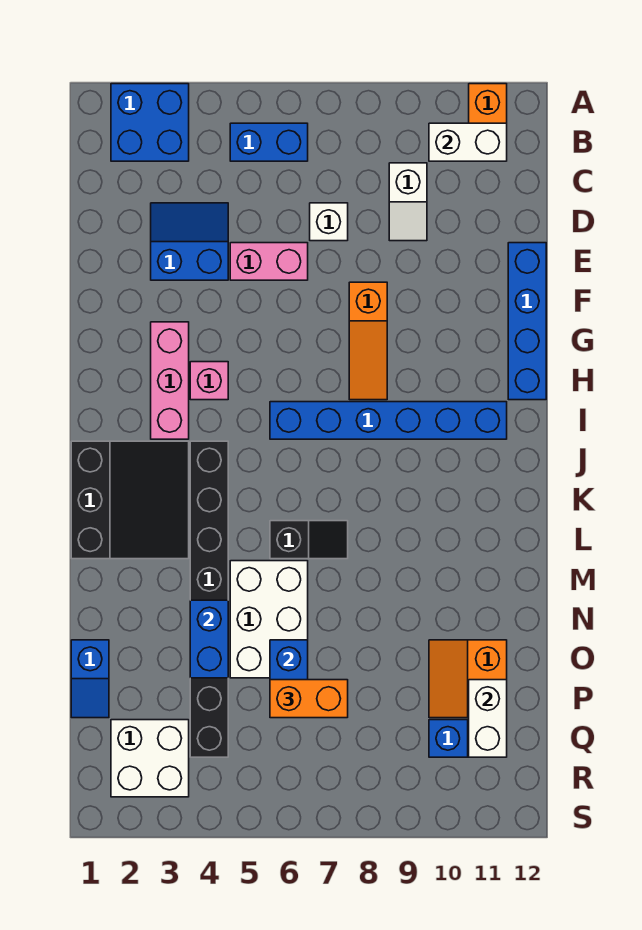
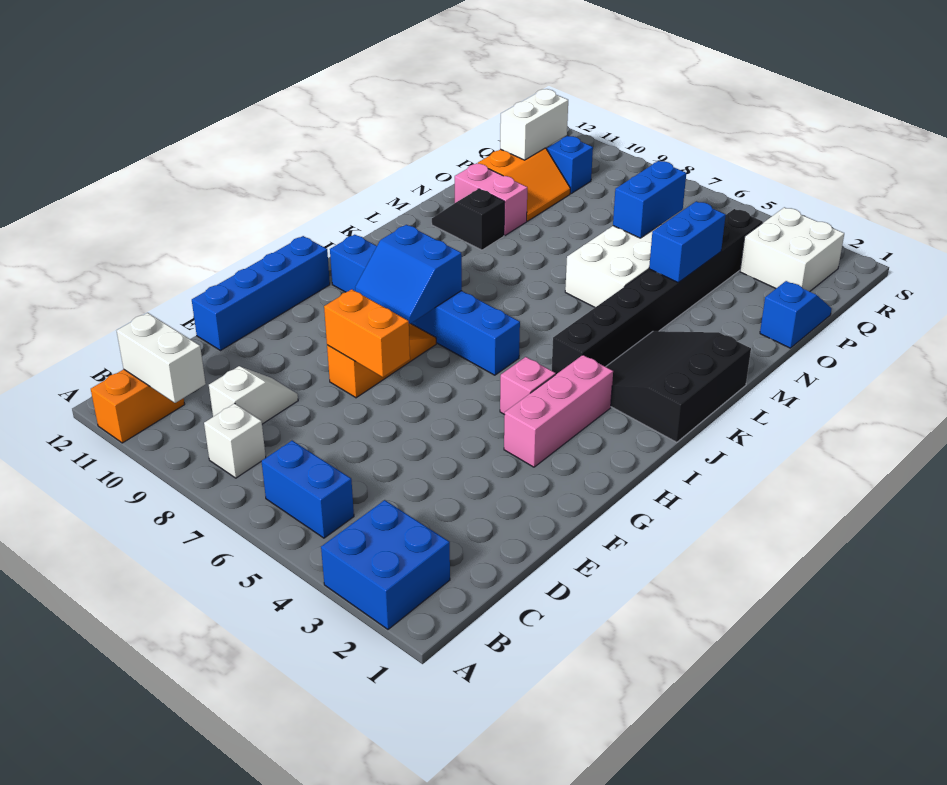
blue slope D3:E4 level 1 top E -> blue slope H8:I9 level 2 top I
white brick D7 level 1 -> white brick B8 level 1
pink brick E5:E6 level 1 -> pink brick N10:N11 level 1
black slope L6:L7 level 1 top 6 -> black slope M10:M11 level 1 top 10
orange brick P6:P7 level 3 -> orange brick F7:F8 level 2

